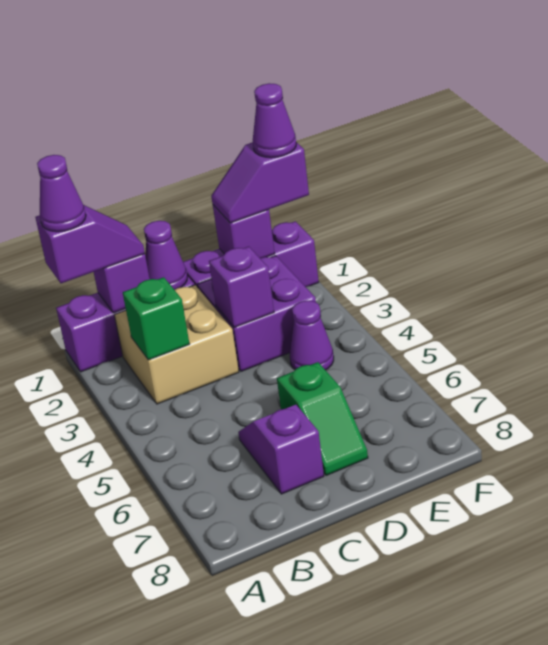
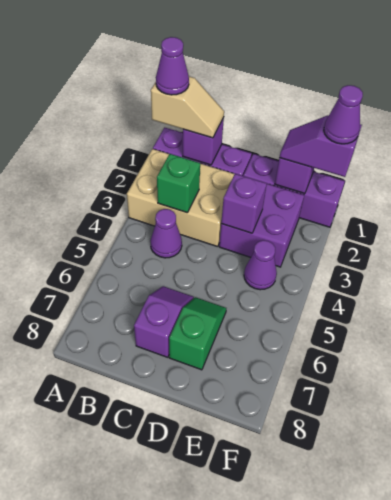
purple slope A1:B1 level 3 top A -> tan slope A1:B1 level 3 top A
tan brick B2:C3 level 1 -> tan brick A2:C3 level 1
purple cone C1 level 2 -> purple cone B4 level 1
green slope D6:D7 level 1 top 6 -> green slope D6:D7 level 1 top 7

